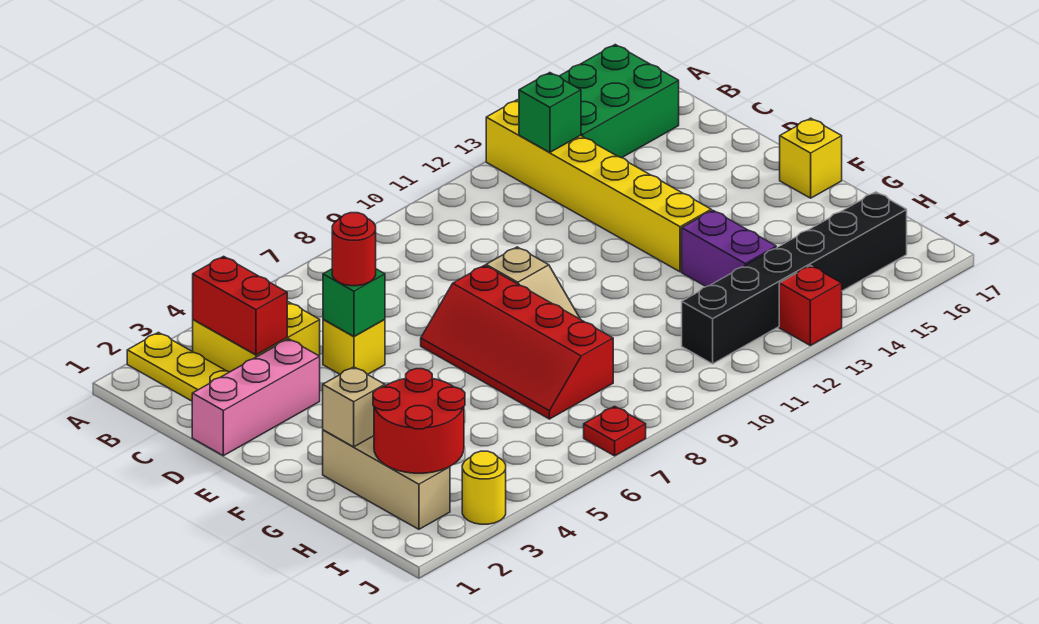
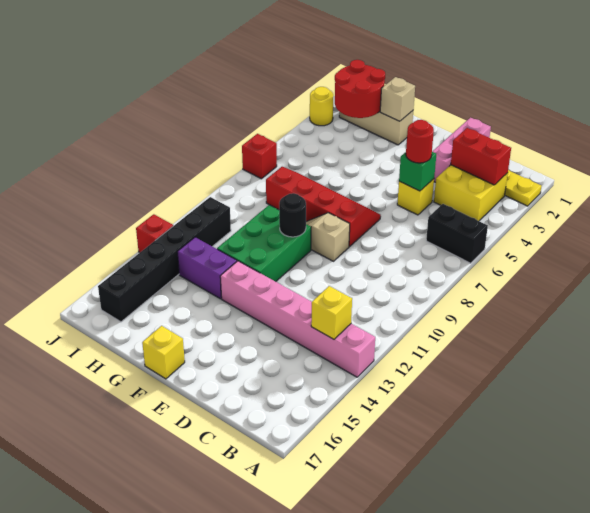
none -> black brick A6:B6 level 1
yellow brick A13:F13 level 1 -> pink brick A13:F13 level 1
green brick A14:B16 level 1 -> green brick F10:G12 level 1
green brick B13 level 2 -> yellow brick B13 level 2
none -> black round brick F10 level 2
red plate J7 level 1 -> red brick J7 level 1

